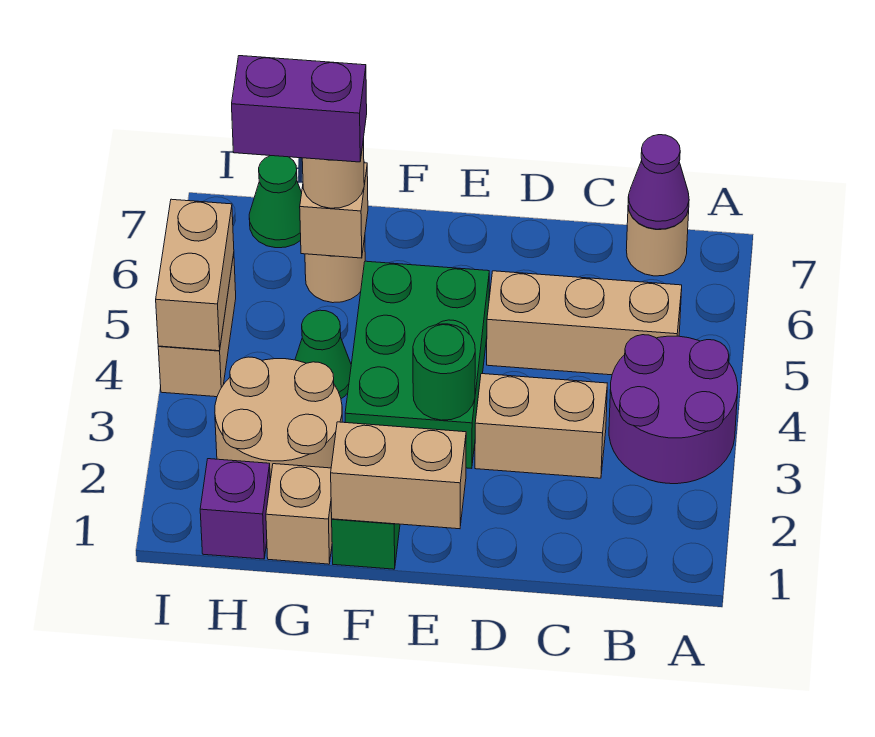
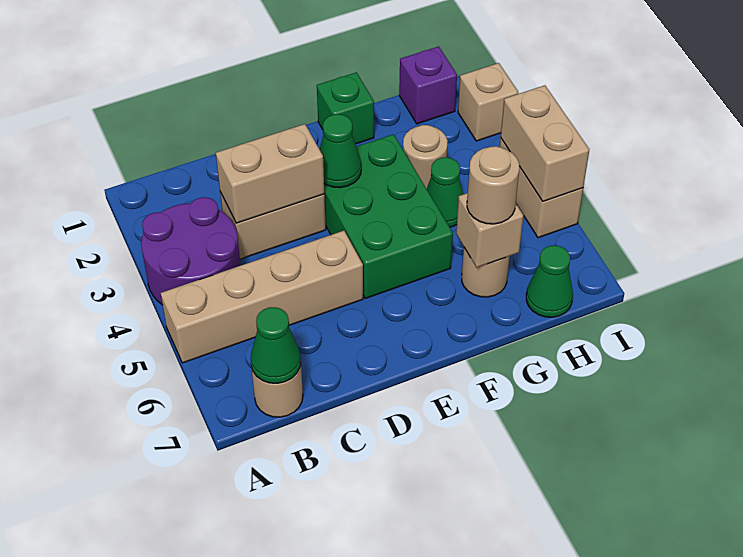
tan brick B5:D5 level 1 -> tan brick A5:D5 level 1
purple cone B7 level 2 -> green cone B7 level 2
tan brick E1:F1 level 2 -> tan brick C3:D3 level 2
green round brick E3 level 2 -> green cone E3 level 2
tan brick G1 level 1 -> tan brick I2 level 1
tan round brick G2:H3 level 1 -> tan round brick G3 level 1
purple brick G6:H6 level 4 -> none

